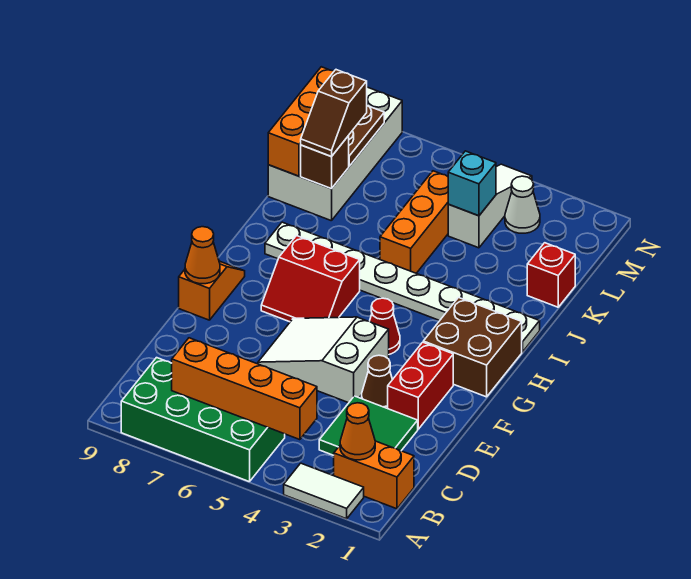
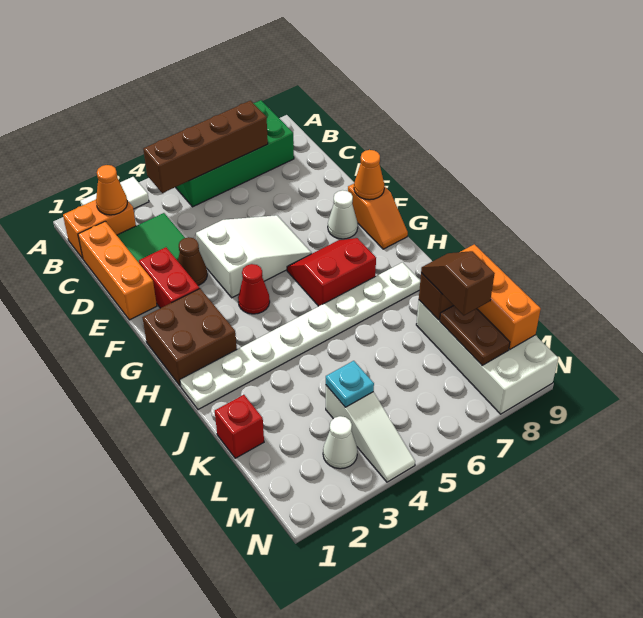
orange brick B4:B7 level 2 -> brown brick B4:B7 level 2
none -> white cone F8 level 1
orange brick J5:L5 level 1 -> orange brick C1:E1 level 1
cyan brick L4 level 2 -> cyan plate L4 level 2

